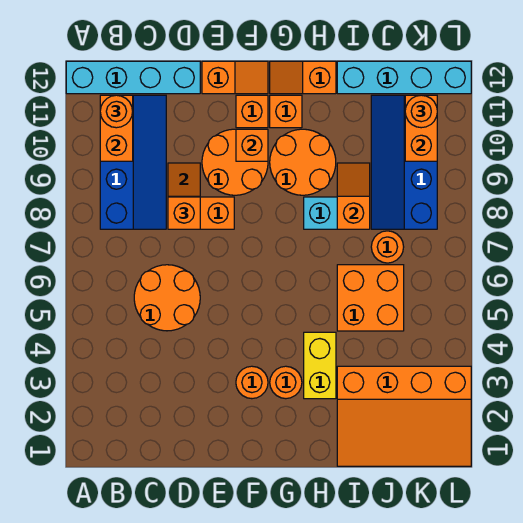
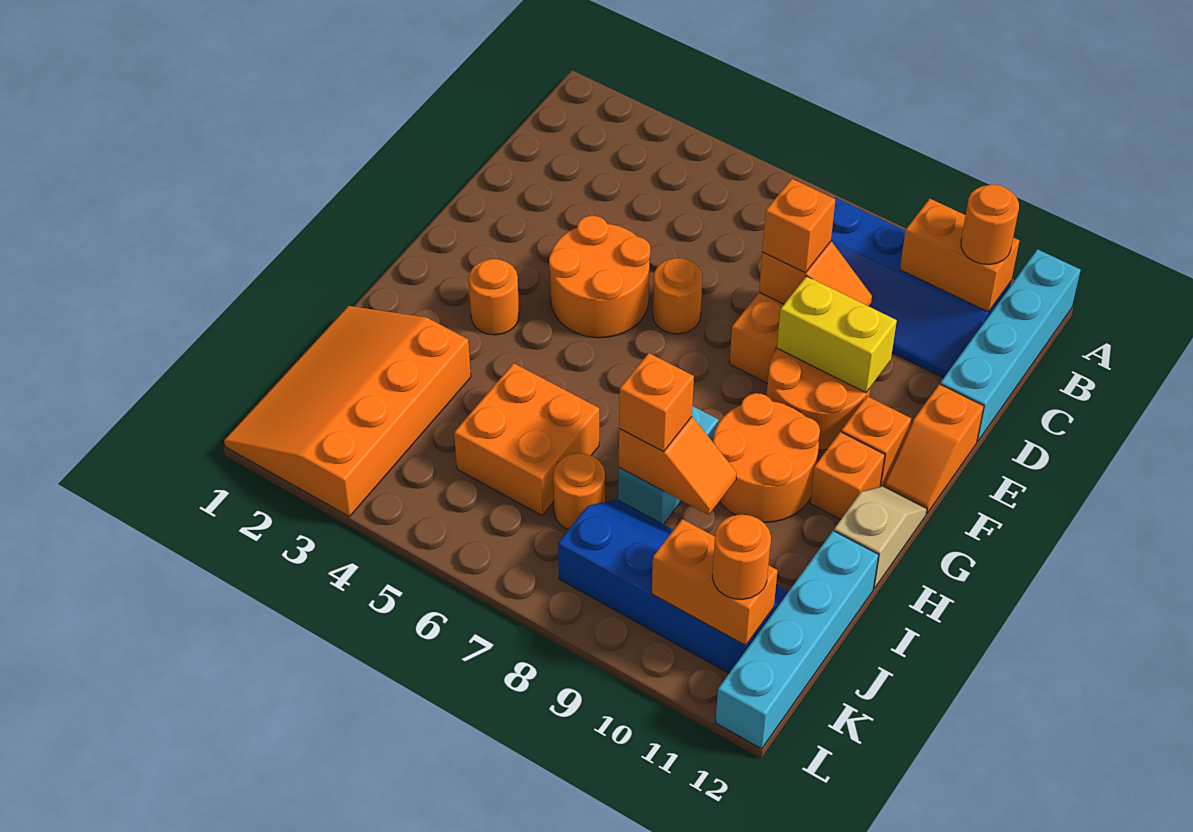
orange round brick C5:D6 level 1 -> orange round brick E4:F5 level 1
orange round brick F3 level 1 -> orange round brick E6 level 1
orange brick F10 level 2 -> orange brick I8 level 3
orange slope G12:H12 level 1 top H -> tan slope G12:H12 level 1 top H
yellow brick H3:H4 level 1 -> yellow brick E9:E10 level 2

